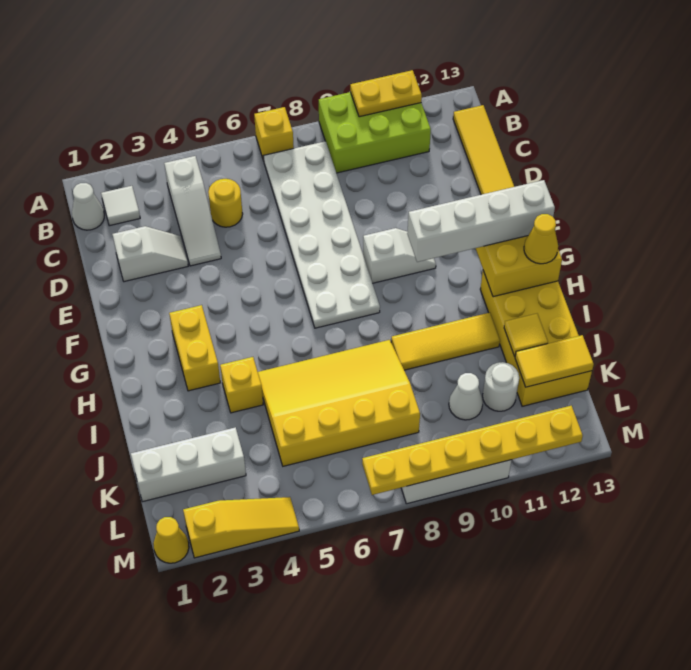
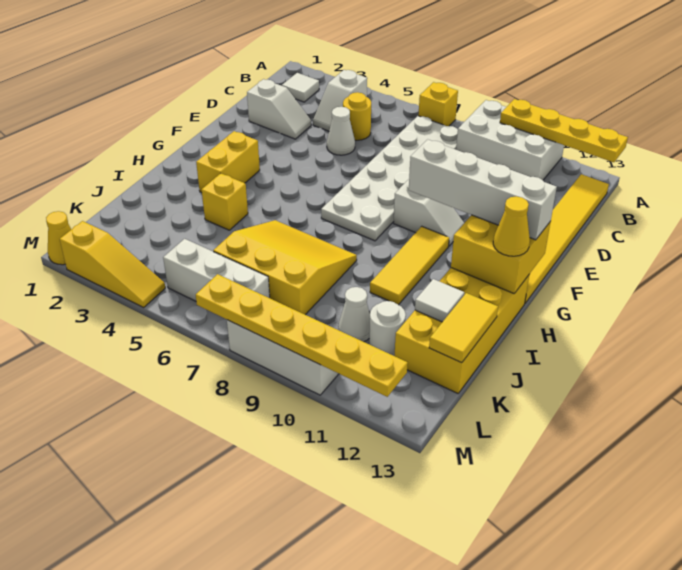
lime brick A9:B11 level 1 -> white brick A9:B11 level 1
yellow plate A10:A11 level 2 -> yellow plate A10:A13 level 2
white cone B1 level 1 -> white cone D5 level 1
white slope B4:D4 level 1 top B -> white slope B4:C4 level 1 top B
yellow slope I5:K8 level 1 top K -> yellow slope I6:K8 level 1 top K
yellow tile I9:I11 level 1 -> yellow tile G10:I10 level 1
yellow tile J12 level 2 -> white tile J12 level 2
white brick K1:K3 level 1 -> white brick L5:L7 level 1
yellow tile K12:K13 level 2 -> yellow tile J13:K13 level 2

